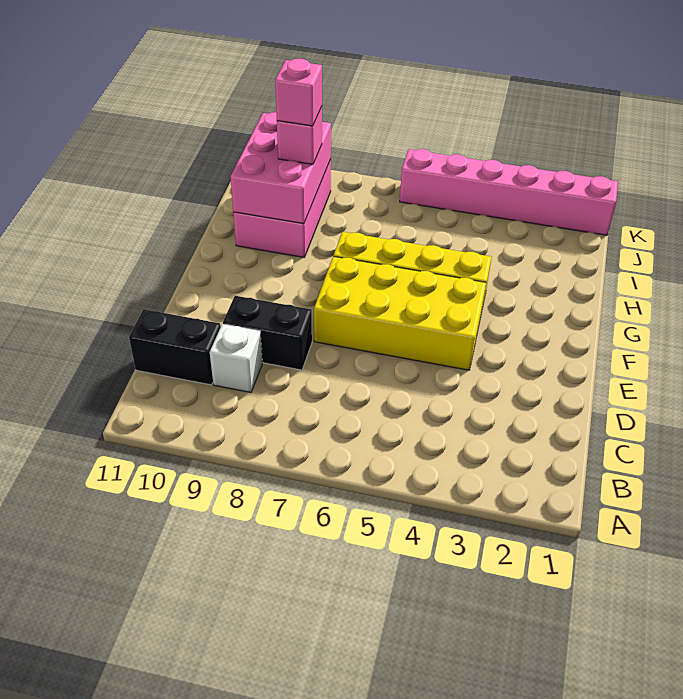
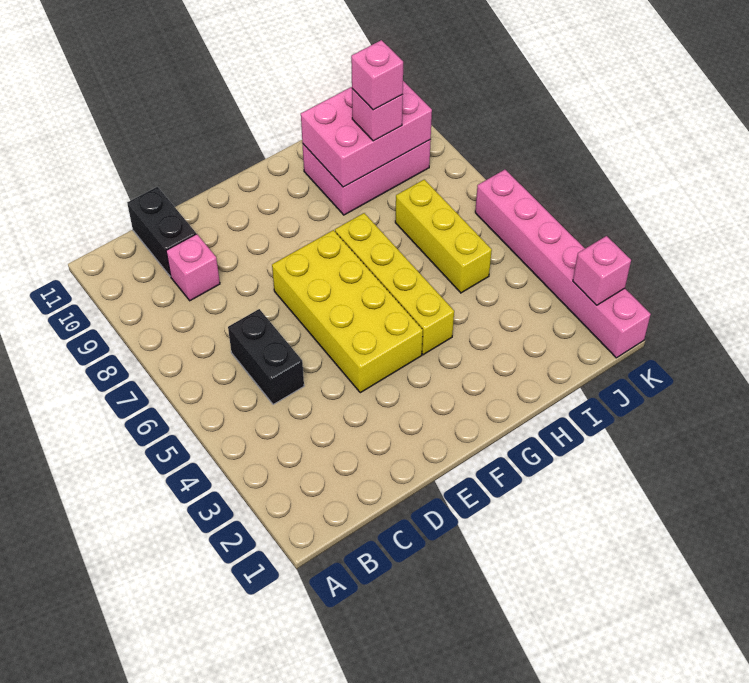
white brick C9 level 1 -> pink brick C9 level 1
black brick D8:D9 level 1 -> black brick C5:C6 level 1
none -> yellow brick I5:I7 level 1
none -> pink brick K2 level 2

